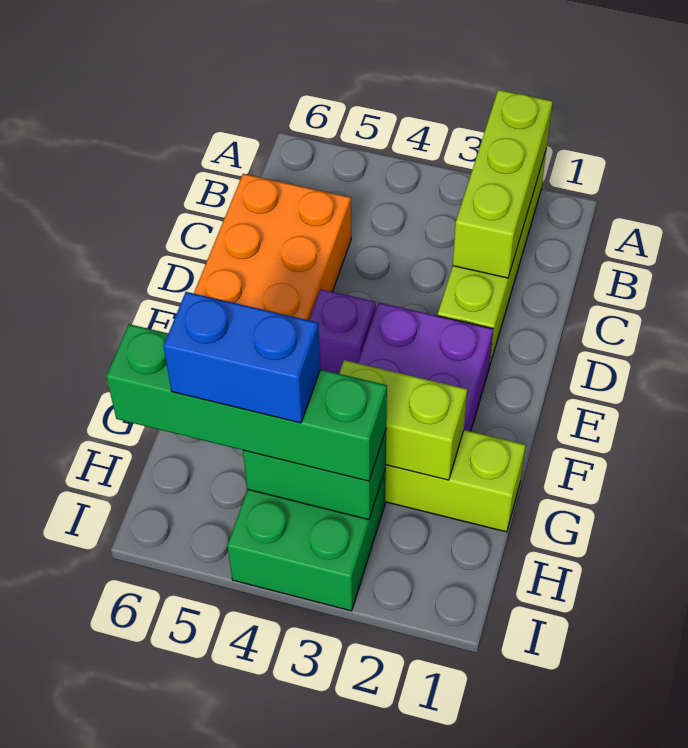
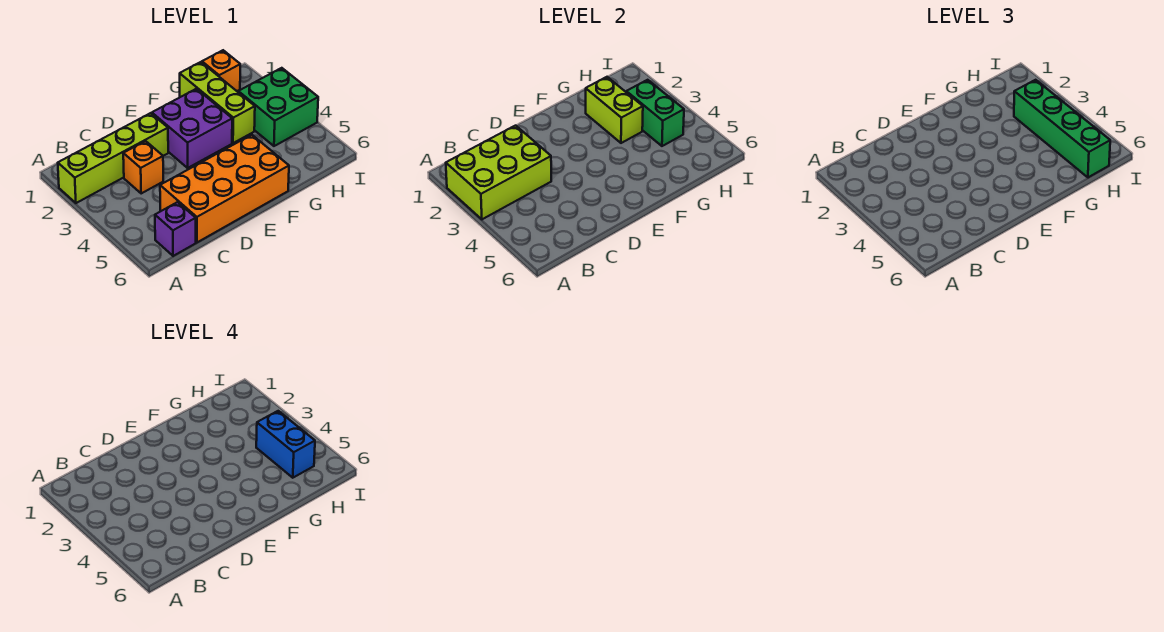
lime brick A2:C2 level 2 -> lime brick A2:C3 level 2
none -> orange brick C3 level 1
purple brick E4 level 1 -> purple brick B6 level 1
none -> orange brick H1 level 1

